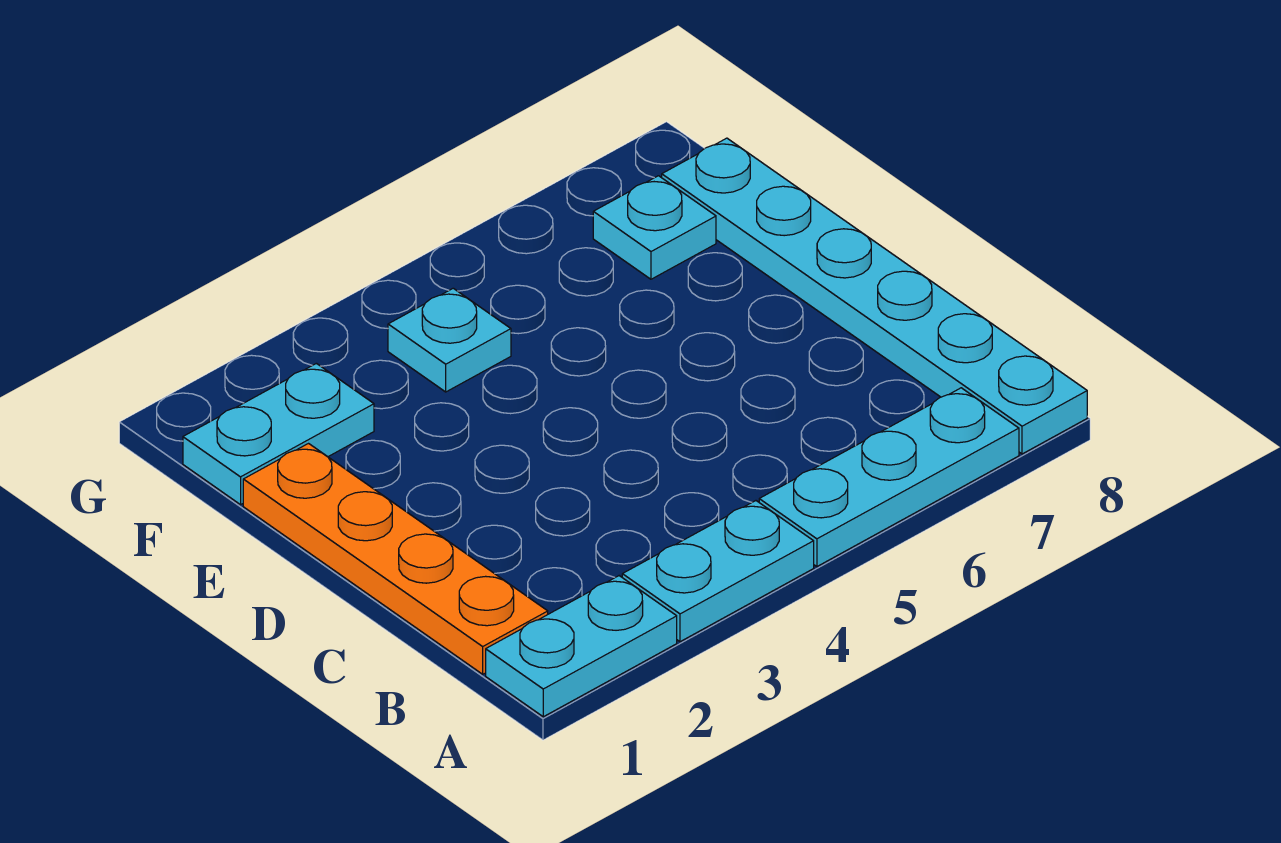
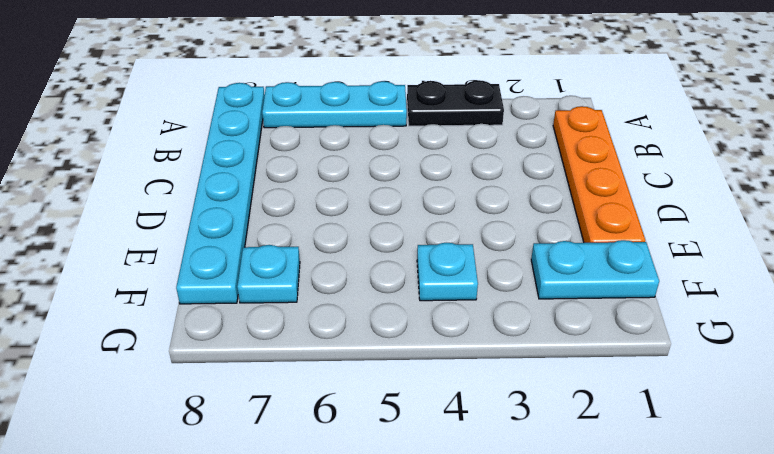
cyan plate A1:A2 level 1 -> none
cyan plate A3:A4 level 1 -> black plate A3:A4 level 1

